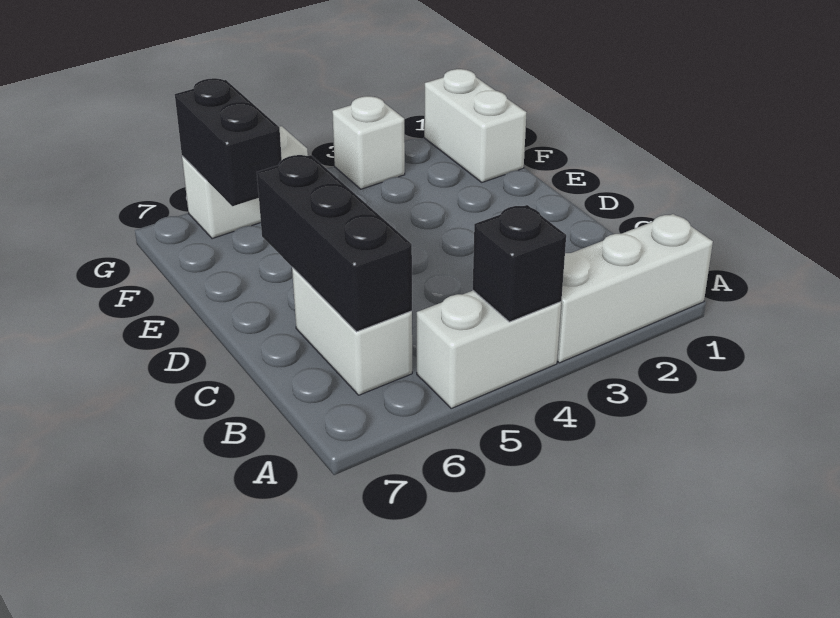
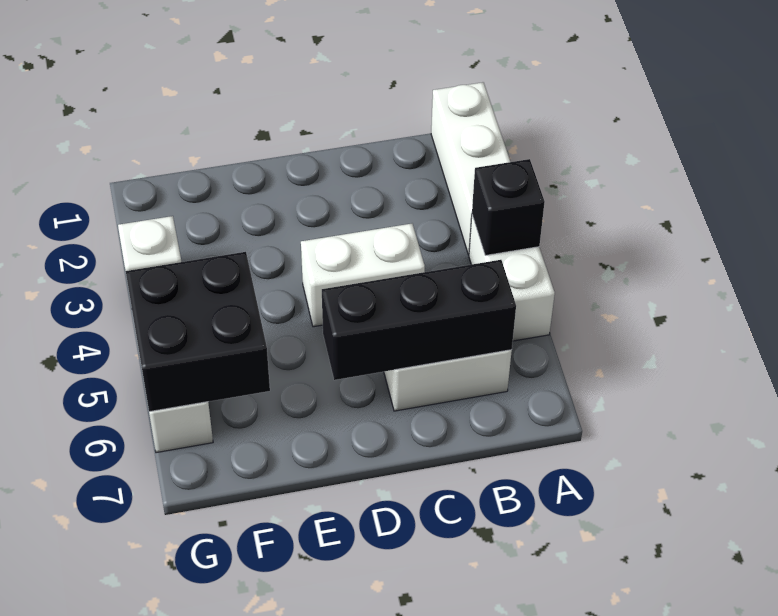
white brick F1:G1 level 1 -> white brick C4:D4 level 1
black brick F6:G6 level 2 -> black brick F5:G6 level 2

